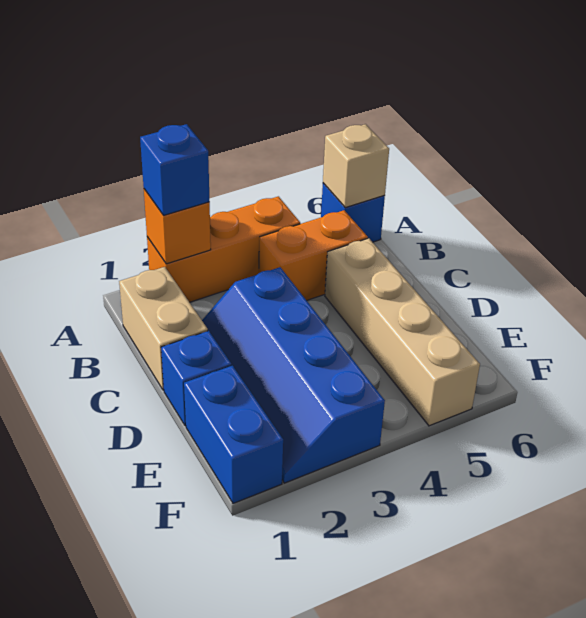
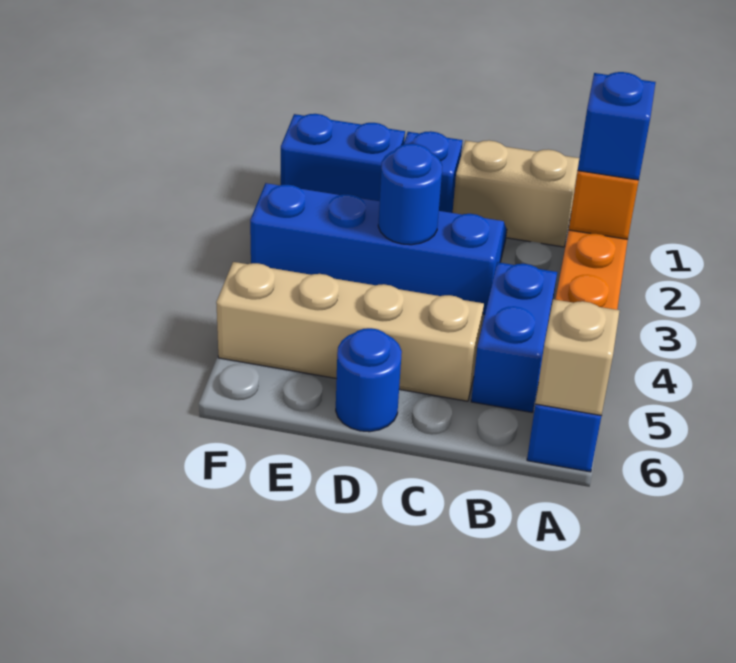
orange brick B4:B5 level 1 -> blue brick B4:B5 level 1
none -> blue round brick D3 level 2
none -> blue round brick D6 level 1

